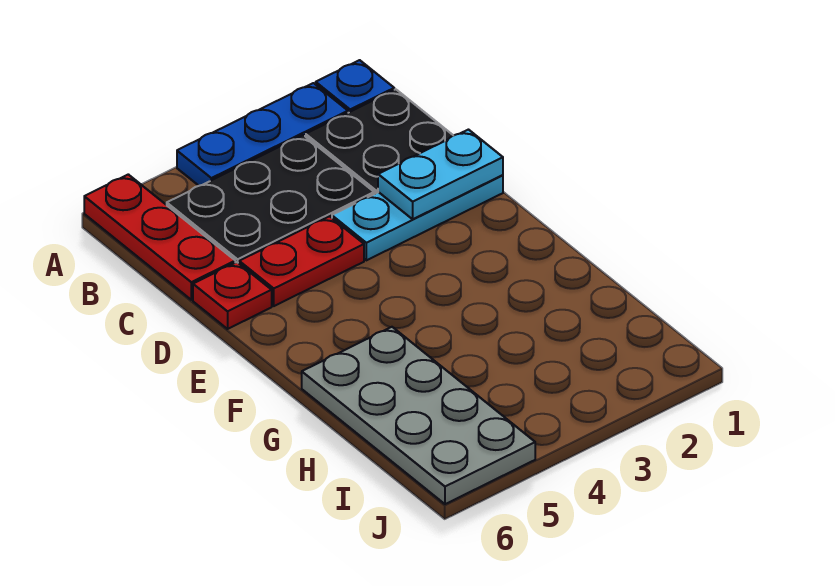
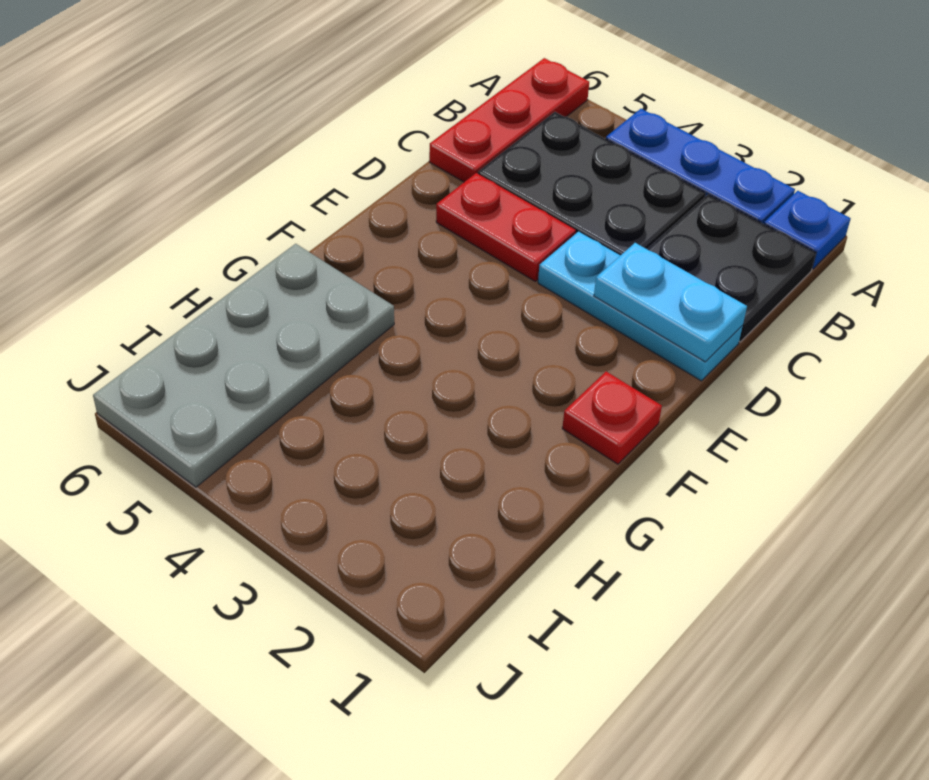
red plate D6 level 1 -> red plate F1 level 1

